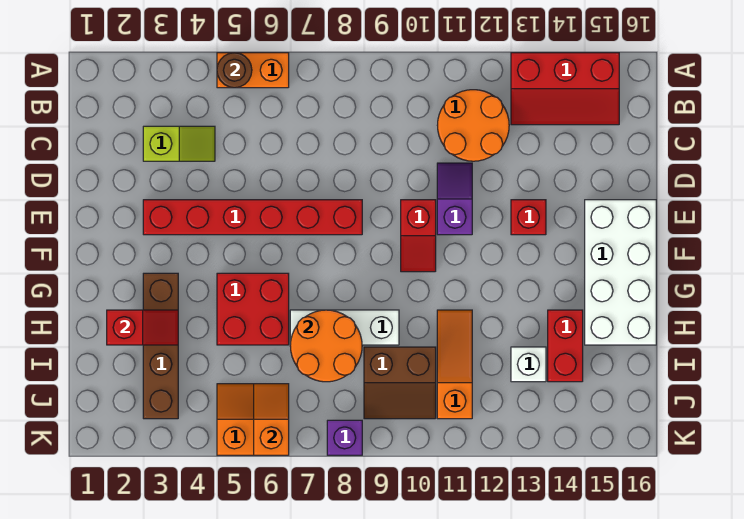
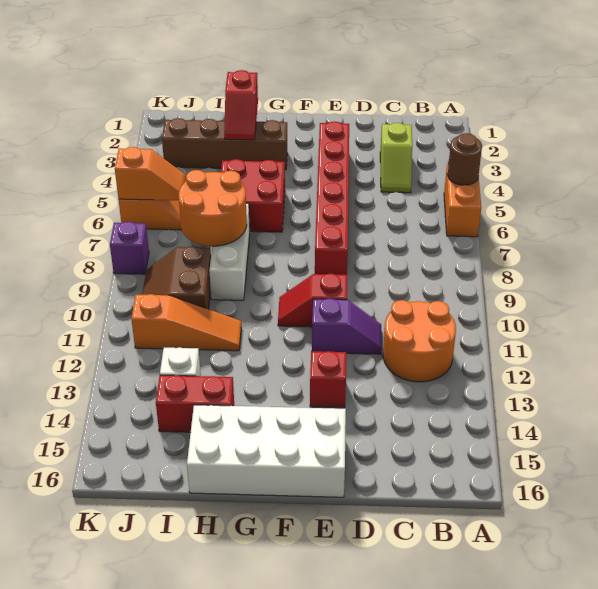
red slope A13:B15 level 1 top A -> none

